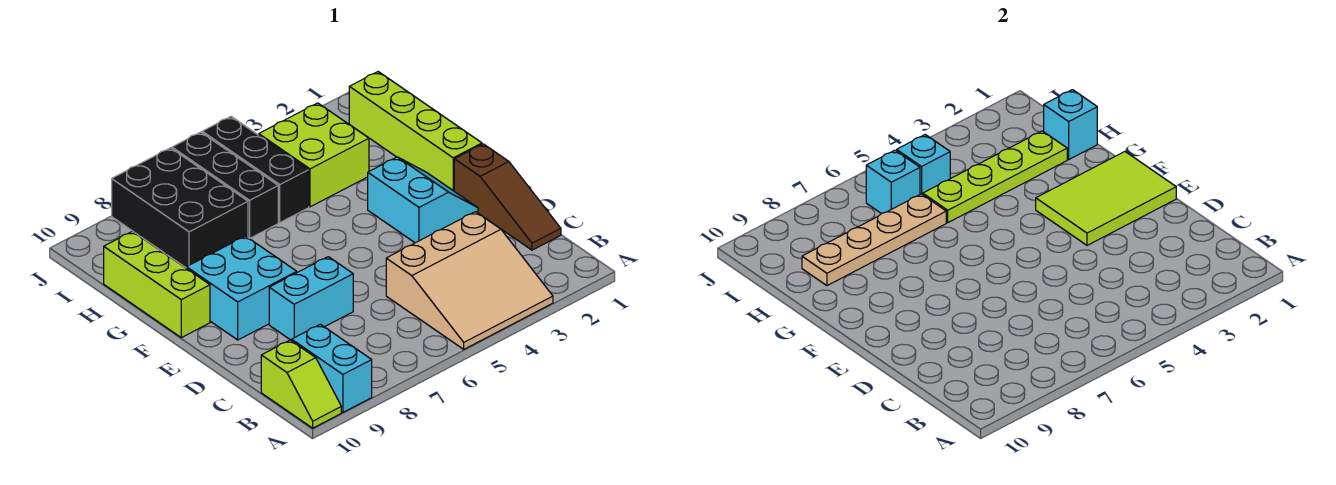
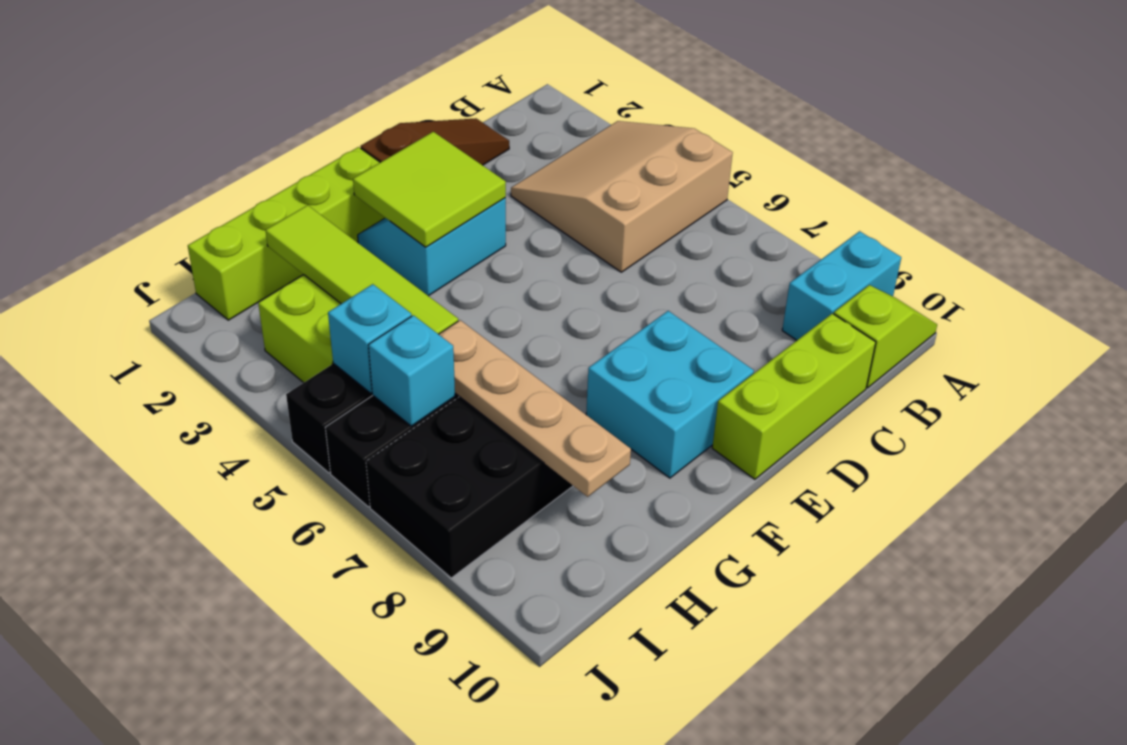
tan slope A3:C5 level 1 top C -> tan slope A3:C5 level 1 top 5
cyan brick D7:D8 level 1 -> none
lime tile E1:F3 level 2 -> lime tile E2:F3 level 2
lime brick F10:H10 level 1 -> lime brick C10:E10 level 1
cyan brick H1 level 2 -> none
lime plate H2:H5 level 2 -> lime tile H2:H5 level 2

